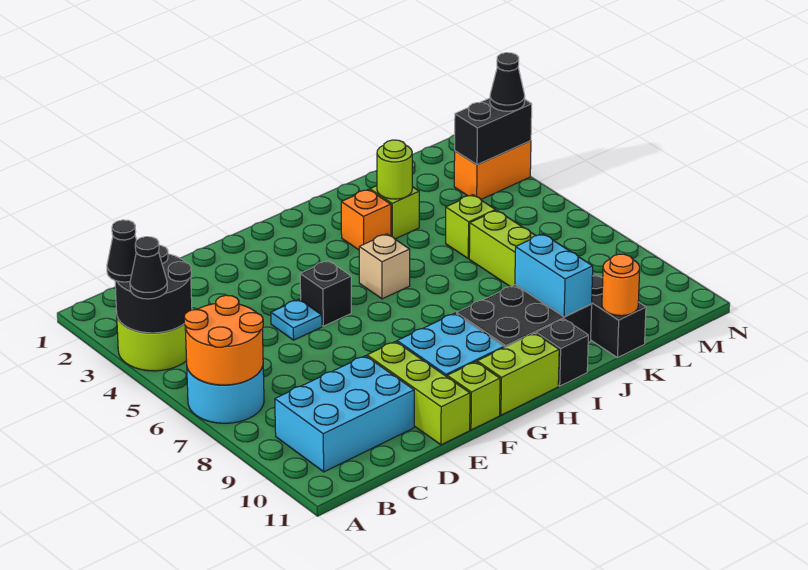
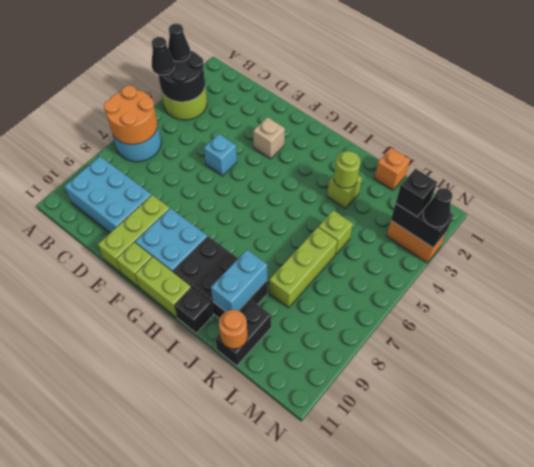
cyan plate E5 level 1 -> cyan brick E5 level 1
black brick F5 level 1 -> black brick M3 level 3
tan brick H5 level 1 -> tan brick F3 level 1
orange brick I3 level 1 -> orange brick K1 level 1

